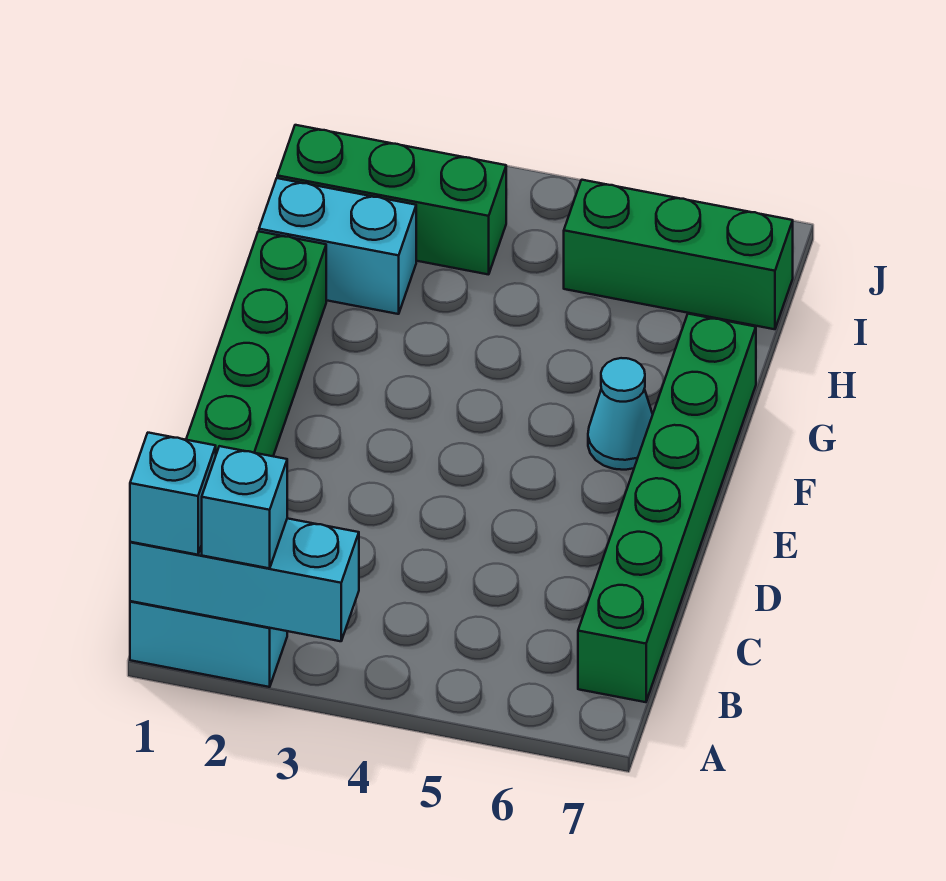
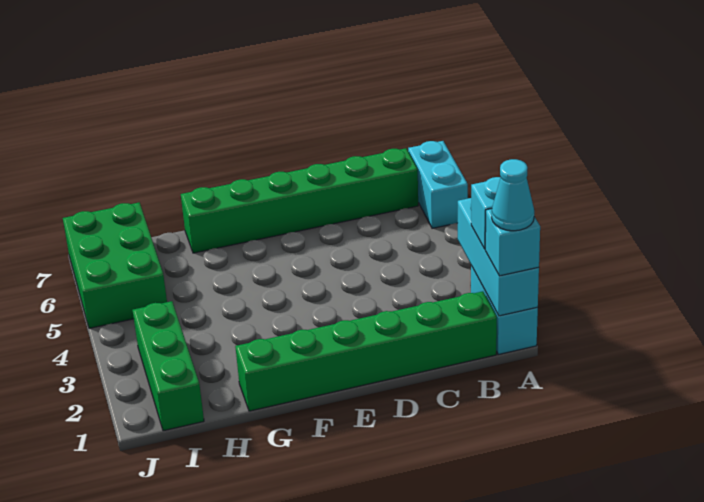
cyan cone F6 level 1 -> cyan cone A1 level 4
cyan brick H1:H2 level 1 -> cyan brick A6:A7 level 1
green brick I5:I7 level 1 -> green brick I5:J7 level 1

